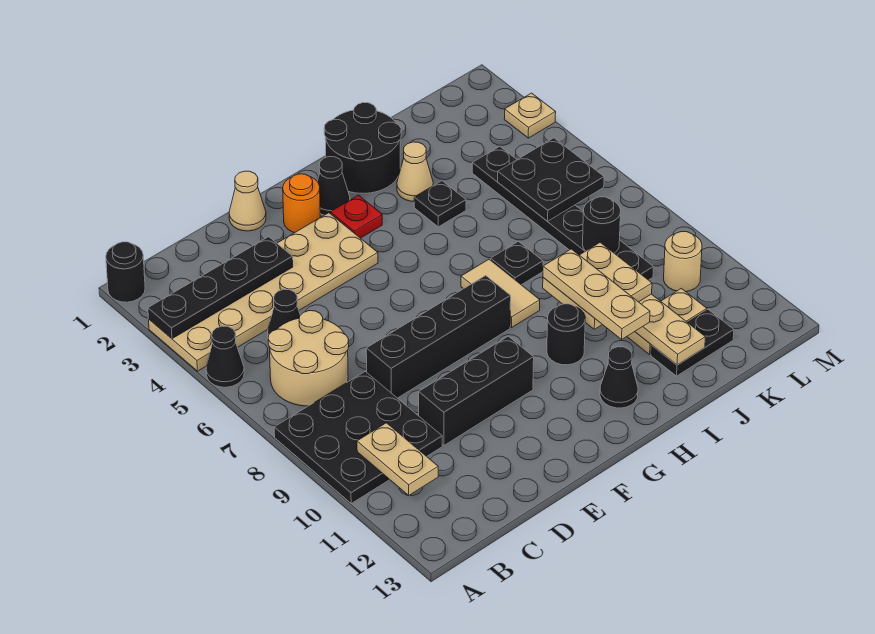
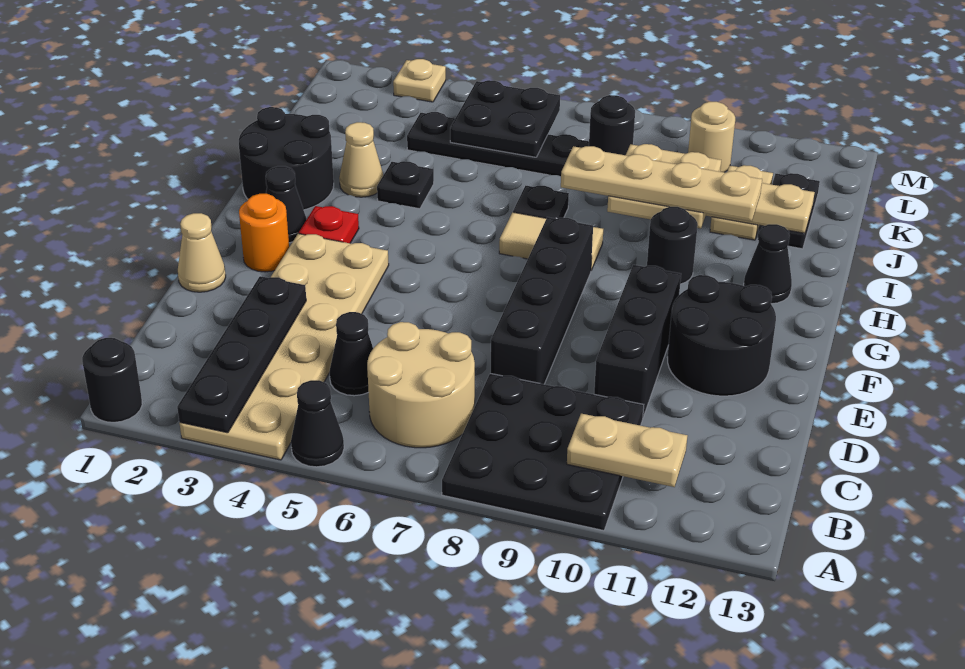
none -> black round brick E11:F12 level 1
tan plate I9:I11 level 4 -> tan plate I8:I11 level 4

